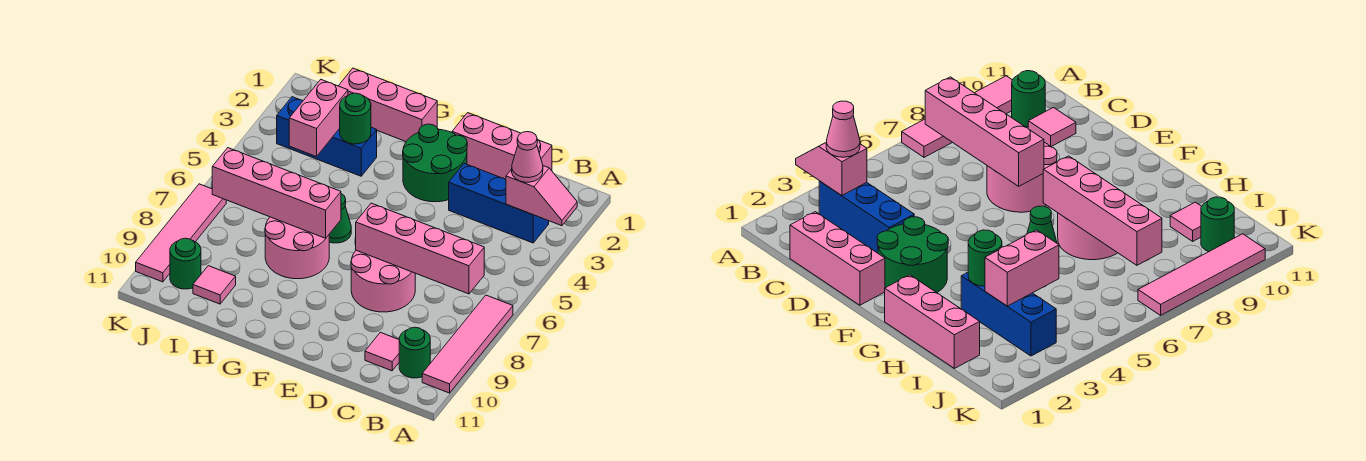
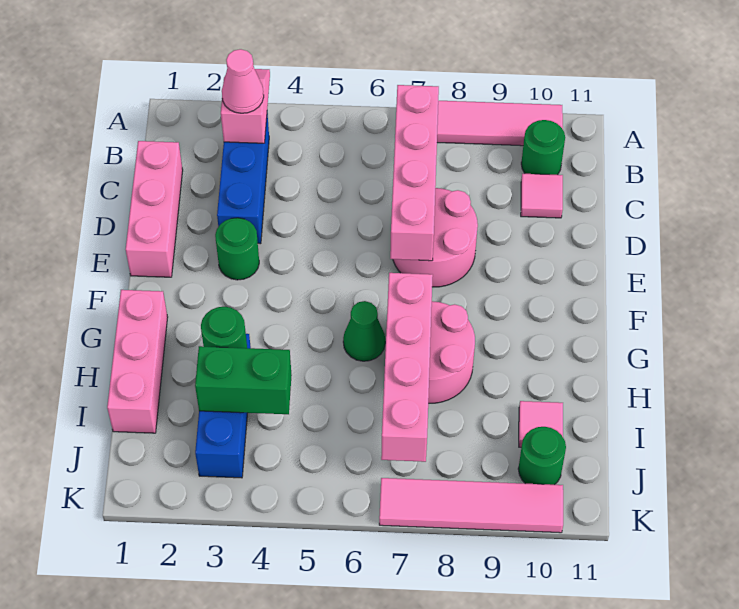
green round brick E2:F3 level 1 -> green round brick E3 level 1
pink brick I3:I4 level 2 -> green brick I3:I4 level 2

